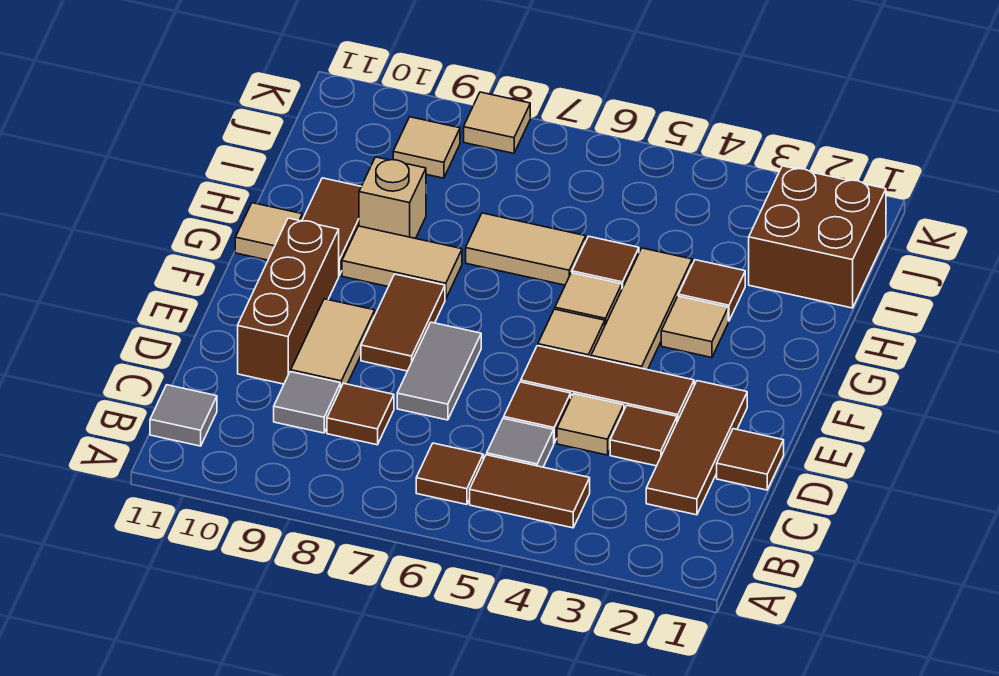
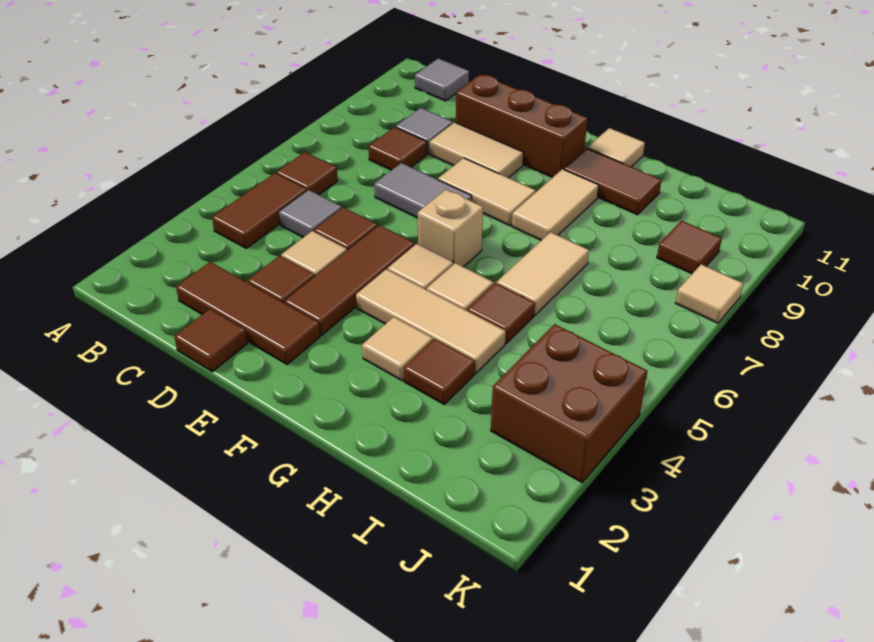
brown tile E8:F8 level 1 -> tan tile E8:F8 level 1
tan brick H9 level 1 -> tan brick F6 level 1
brown brick I1:J2 level 1 -> brown brick J3:K4 level 1
tan tile J9 level 1 -> brown tile J9 level 1

